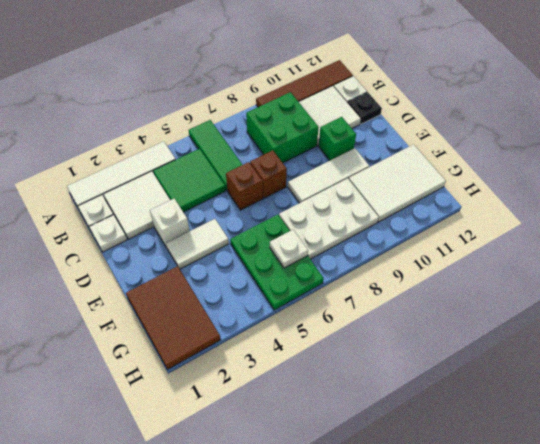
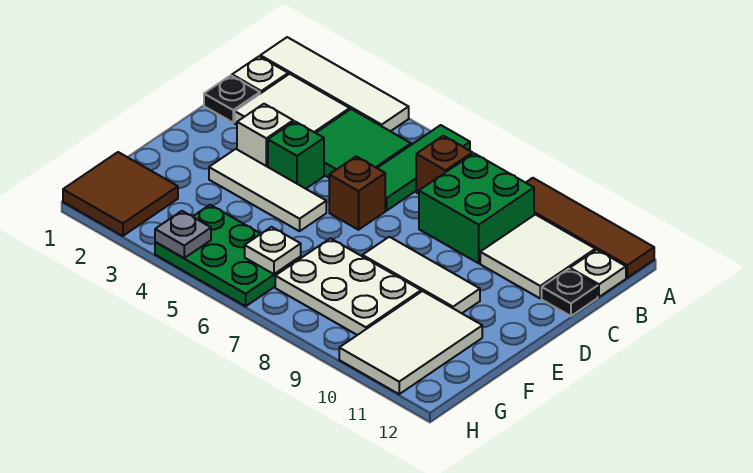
white plate C1 level 1 -> black plate C1 level 1
brown brick D7 level 1 -> brown brick B7 level 1
green brick D10 level 1 -> green brick D4 level 1
white tile E3:E4 level 1 -> white tile E3:E5 level 1
brown tile F1:H2 level 1 -> brown tile G1:H2 level 1
green plate F5:H6 level 1 -> green plate G4:H6 level 1
white tile F10:G12 level 1 -> white tile F10:H11 level 1
none -> grey plate H4 level 2

